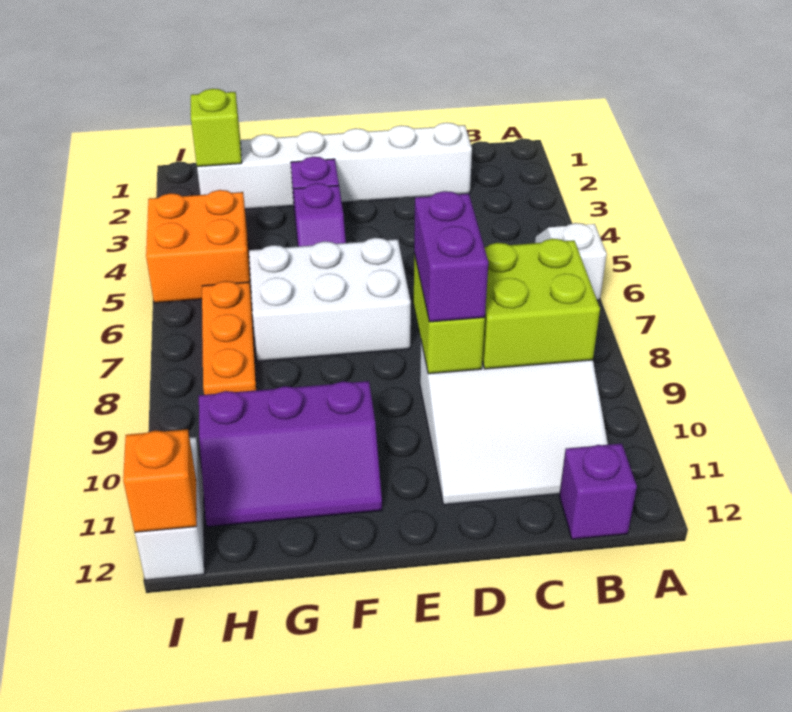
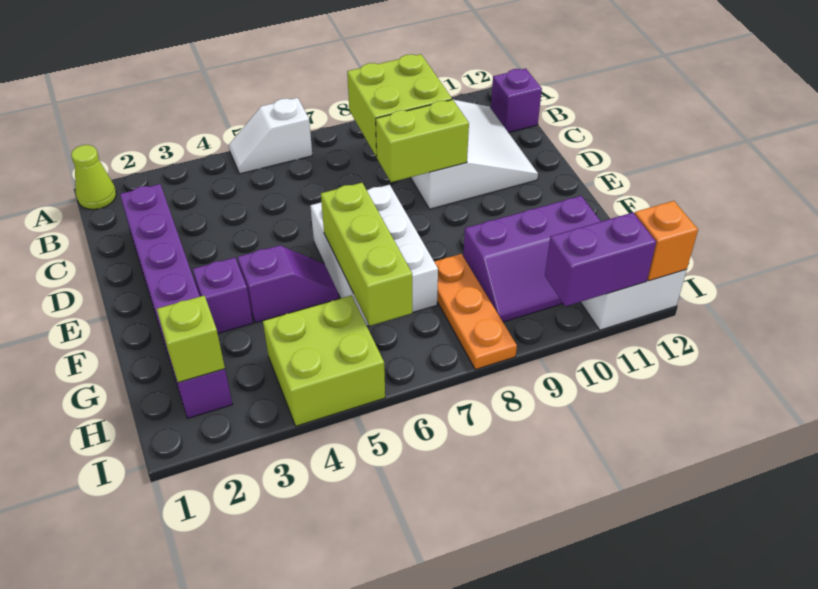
none -> lime cone A1 level 1
white brick C2:H2 level 1 -> purple brick C2:H2 level 1
purple brick D8:D9 level 3 -> purple brick I10:I11 level 2
none -> lime brick F6:H6 level 2
purple slope F10:H11 level 1 top 10 -> purple slope G9:H11 level 1 top G
orange brick H4:I5 level 1 -> lime brick H4:I5 level 1
orange plate H6:H8 level 1 -> orange plate G8:I8 level 1

